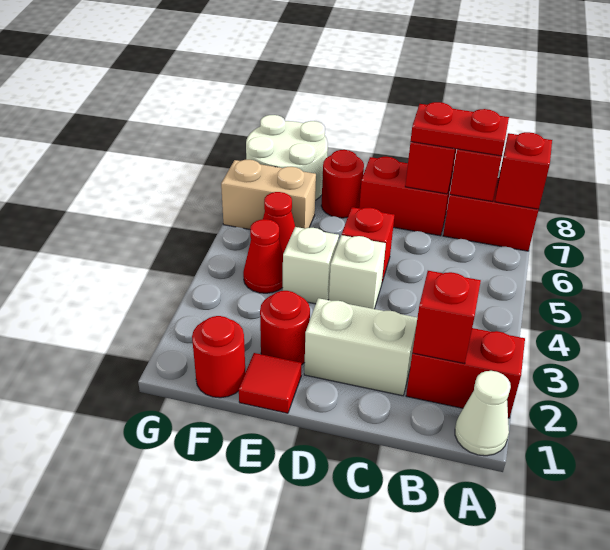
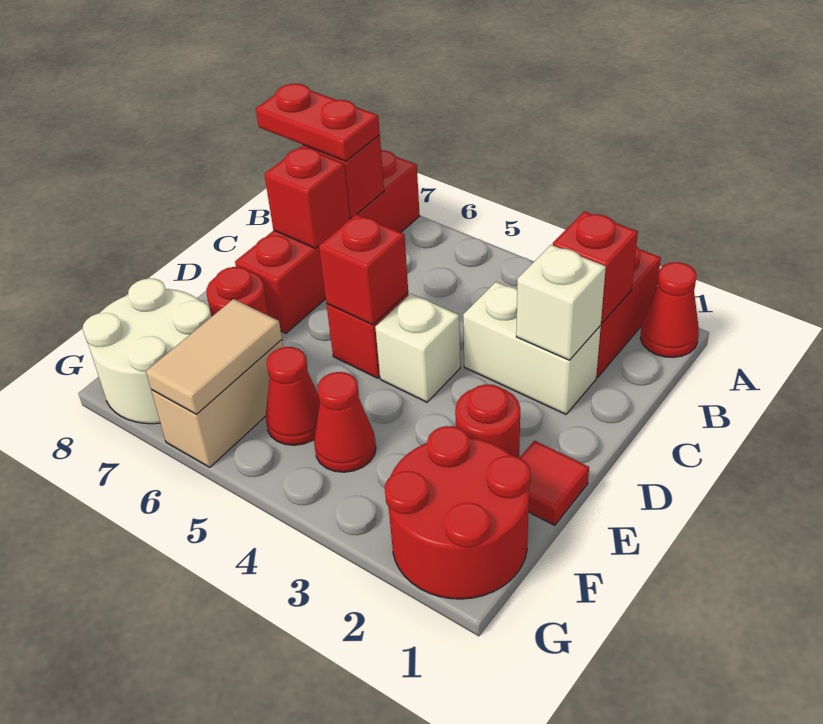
white cone A1 level 1 -> red cone A1 level 1
red brick A7 level 2 -> red brick D5 level 2
red plate B7:C7 level 3 -> red plate B7:B8 level 3
white brick C2:D2 level 1 -> white brick C2:C3 level 1
white brick E4 level 1 -> white brick C2 level 2
red round brick F1 level 1 -> red round brick F1:G2 level 1
none -> tan tile F6:G6 level 2

